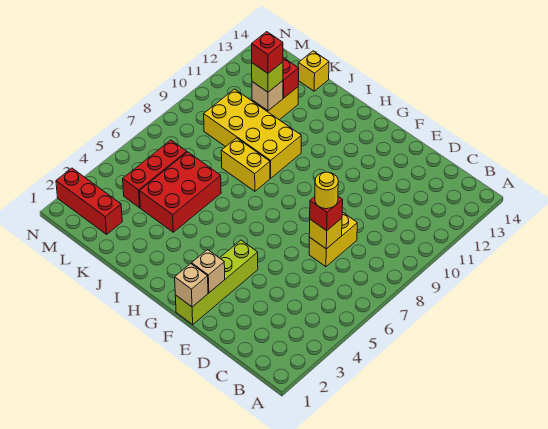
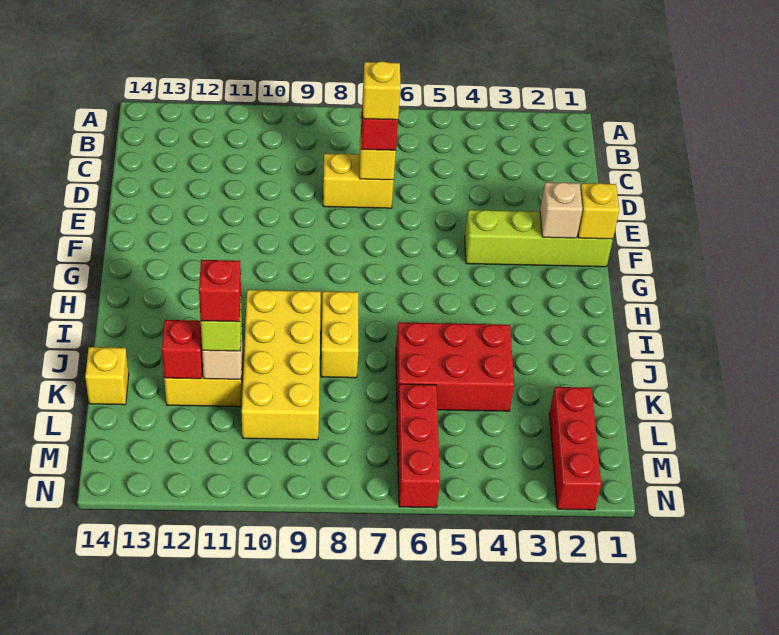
yellow round brick D7 level 4 -> yellow brick D7 level 4
tan brick F1 level 2 -> yellow brick F1 level 2
red brick L4:L6 level 1 -> red brick L6:N6 level 1

